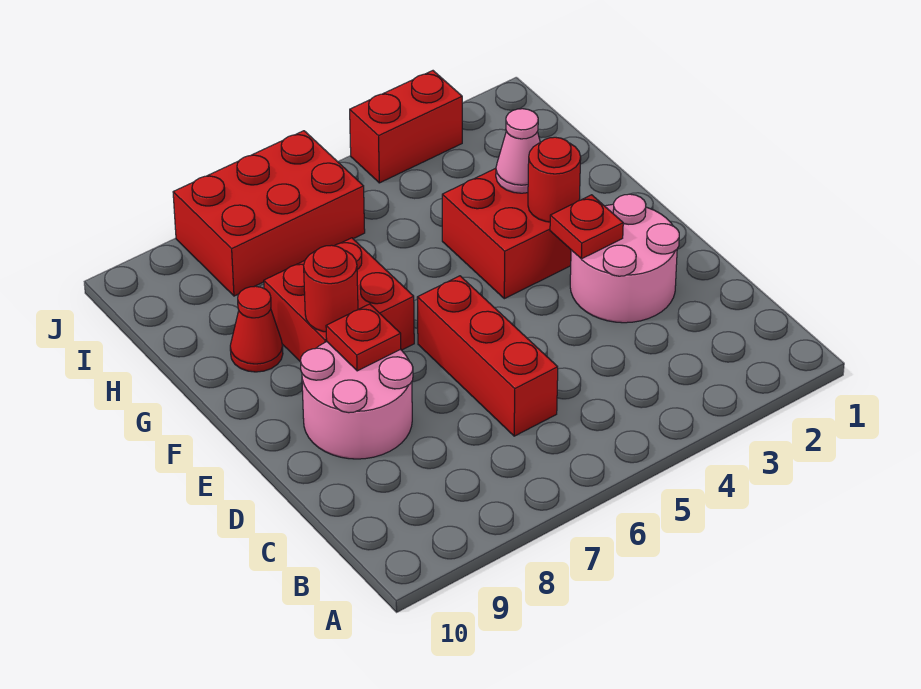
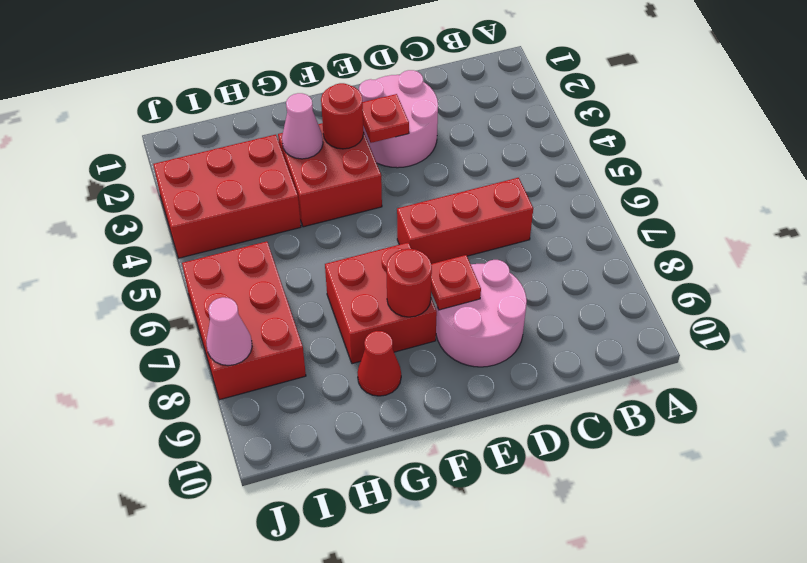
red brick J3:J4 level 1 -> red brick H3:J4 level 1
none -> pink cone J8 level 2

